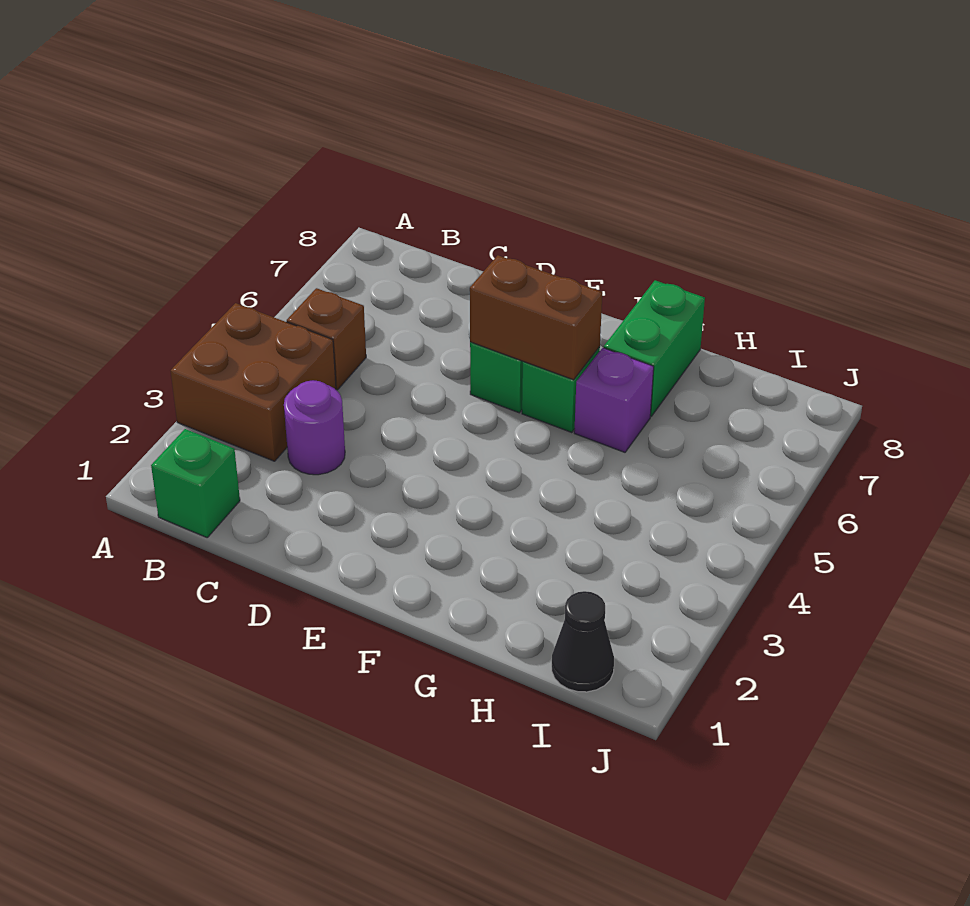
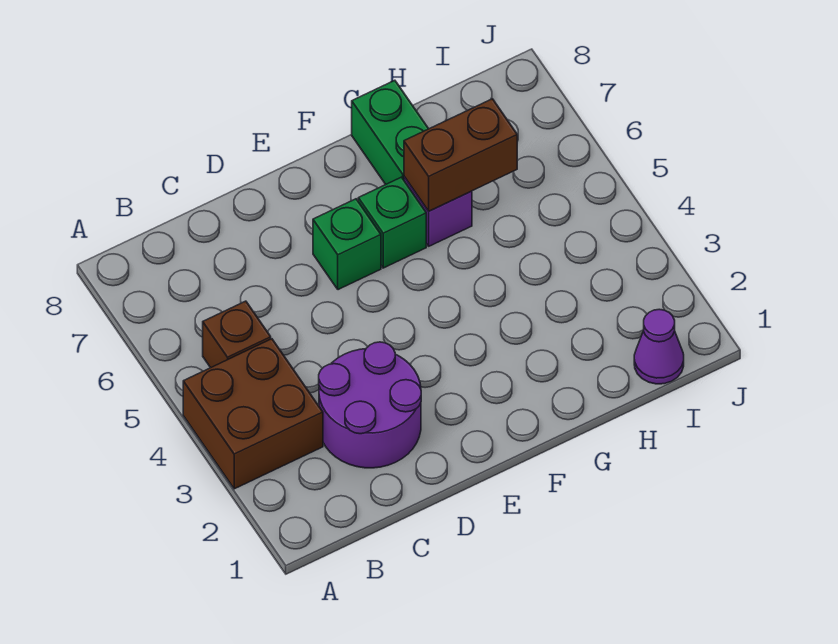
green brick B1 level 1 -> none
purple round brick C3 level 1 -> purple round brick C2:D3 level 1
brown brick E6:F6 level 2 -> brown brick G6:H6 level 2
black cone I1 level 1 -> purple cone I1 level 1

